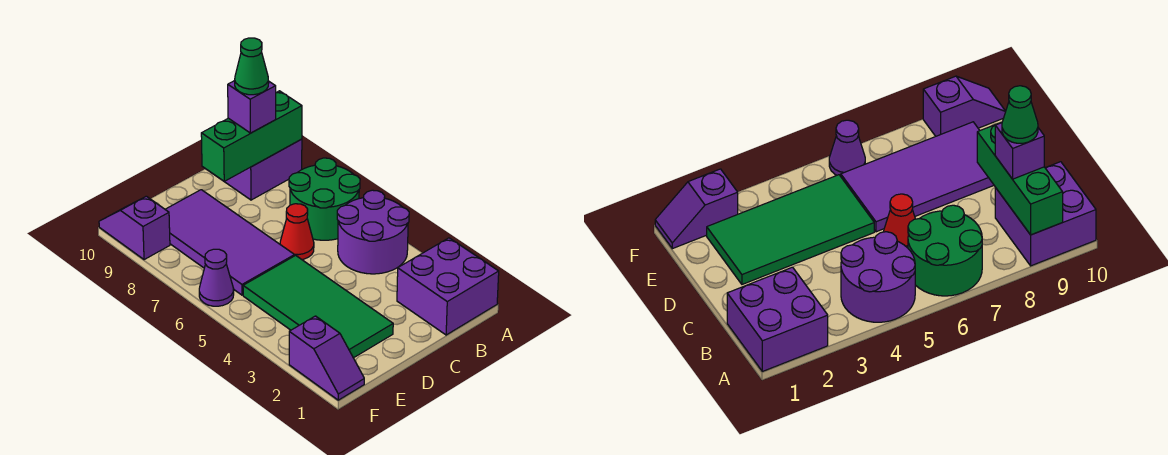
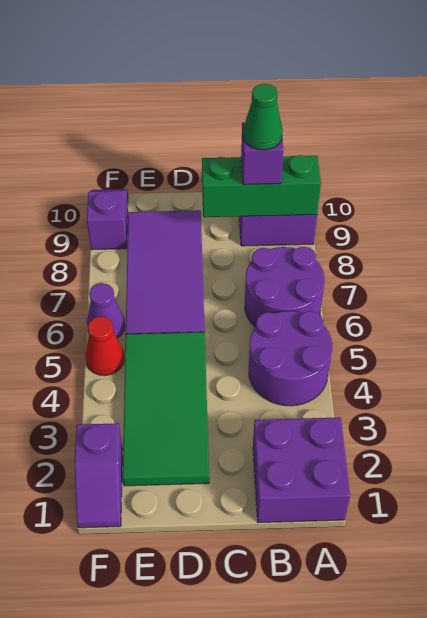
green round brick A6:B7 level 1 -> purple round brick A6:B7 level 1
red cone C6 level 1 -> red cone F5 level 1

